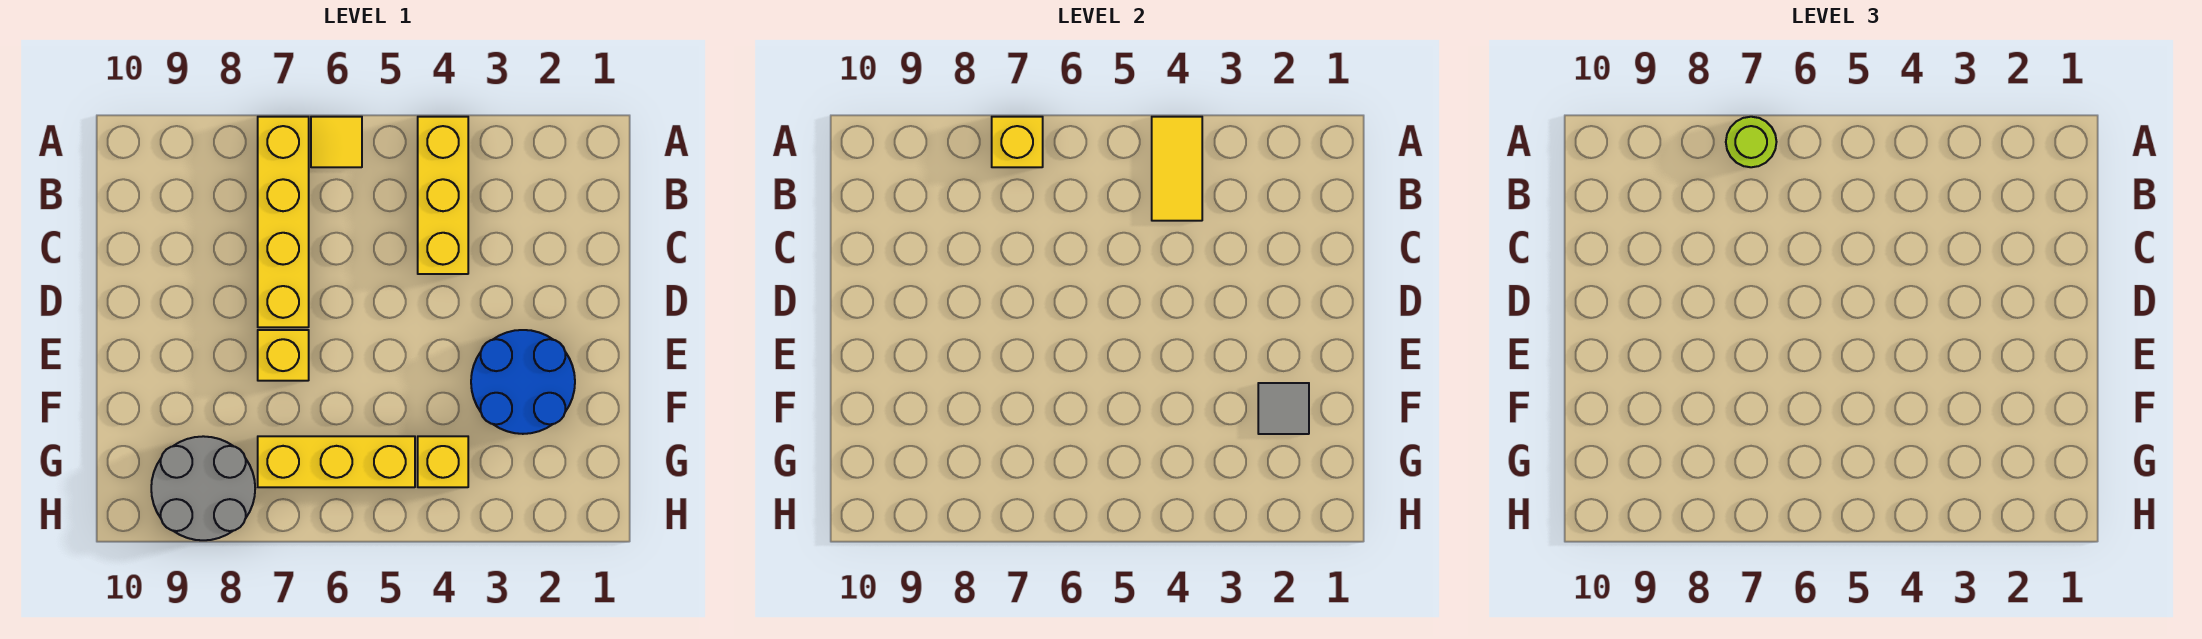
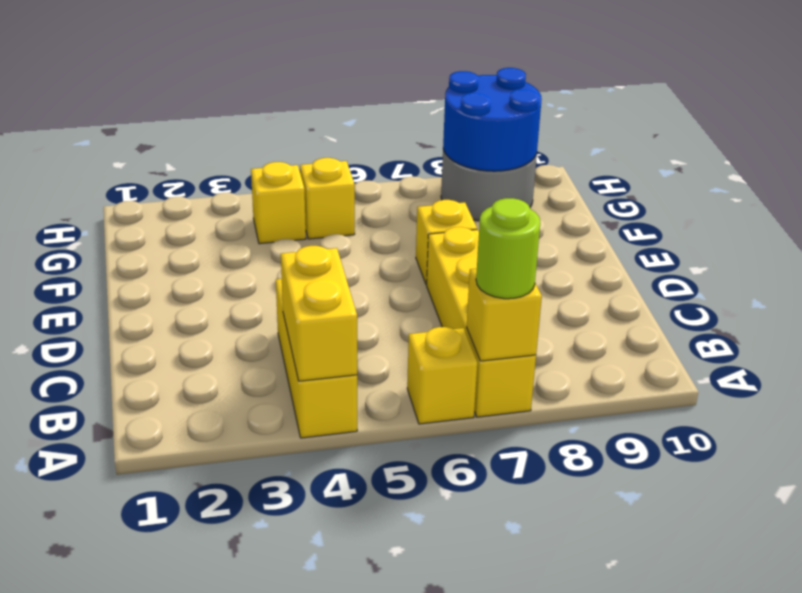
yellow tile A4:B4 level 2 -> yellow brick A4:B4 level 2
yellow tile A6 level 1 -> yellow brick A6 level 1
blue round brick E2:F3 level 1 -> blue round brick G8:H9 level 2
grey tile F2 level 2 -> none
yellow brick G5:G7 level 1 -> yellow brick G5 level 1

